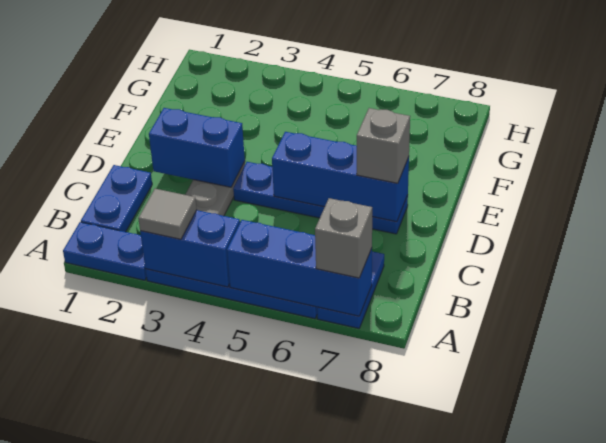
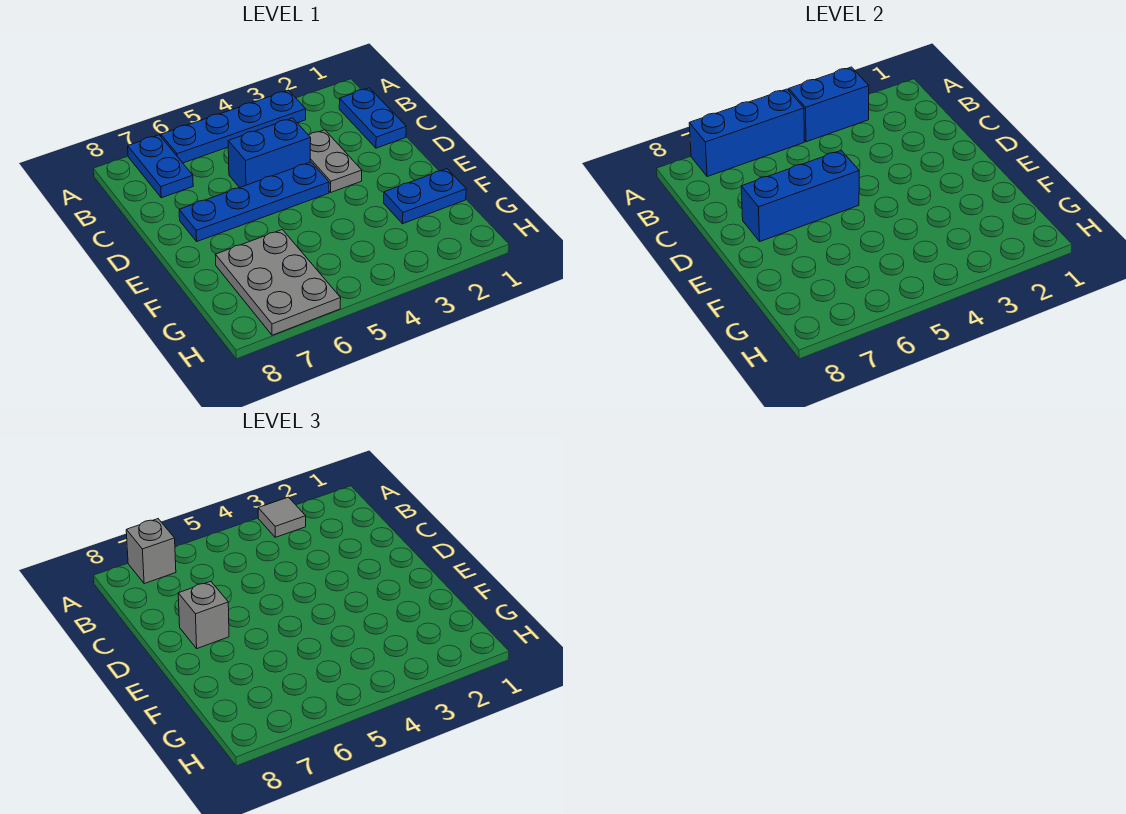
blue plate A1:A2 level 1 -> blue plate F1:F2 level 1
blue brick D2:D3 level 2 -> blue brick C4:C5 level 1
none -> grey plate F6:H7 level 1

